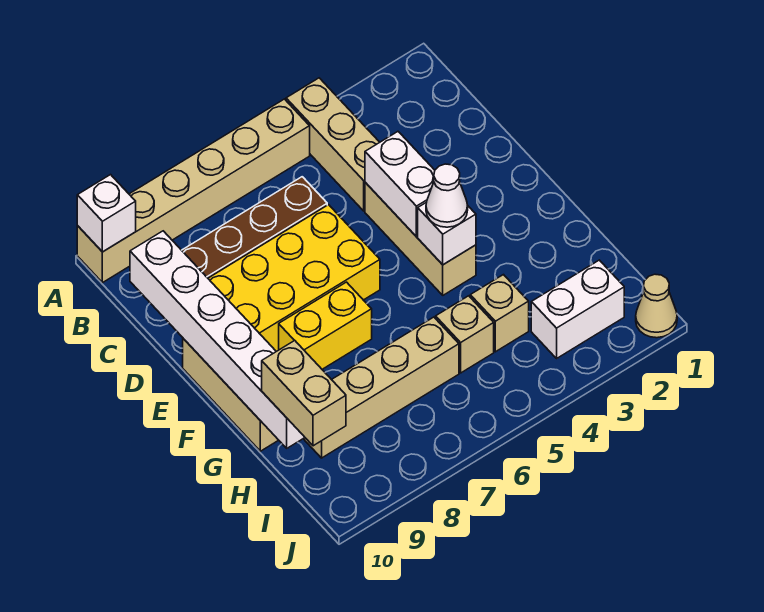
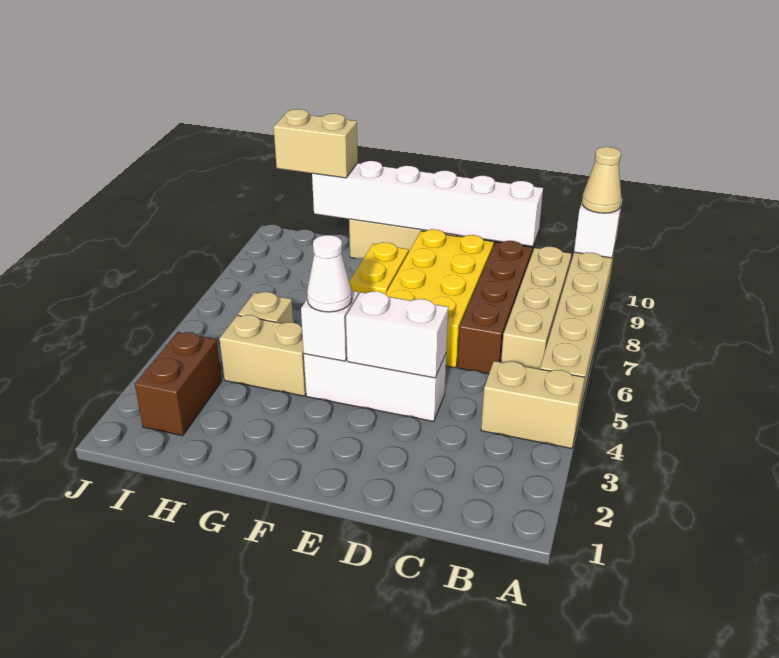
tan brick A4:C4 level 1 -> tan brick A4:B4 level 1
tan brick D4:F4 level 1 -> white brick D4:F4 level 1
tan brick H4 level 1 -> tan brick G4:H4 level 1
tan brick H6:H9 level 1 -> tan brick B6:B9 level 1
white brick I2:I3 level 1 -> brown brick I2:I3 level 1
tan cone J1 level 1 -> tan cone A10 level 3

